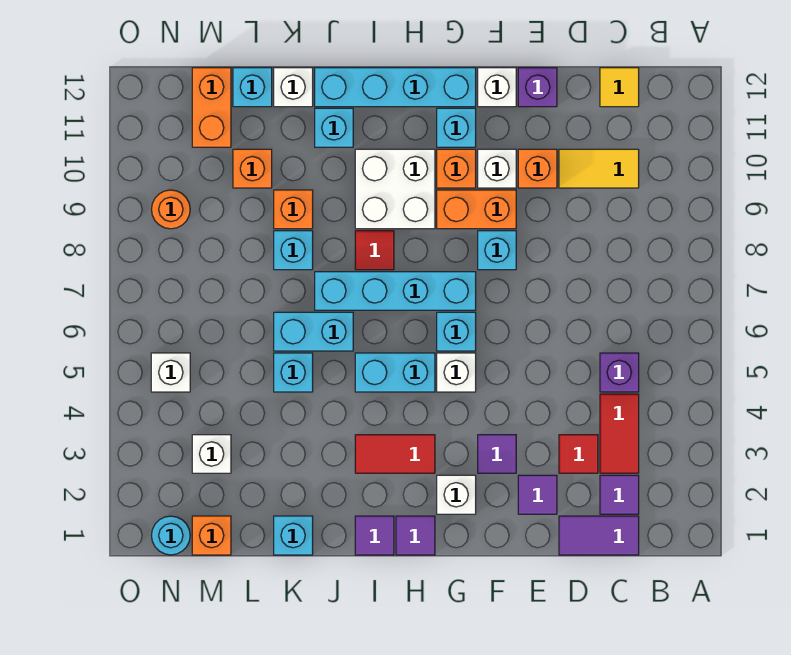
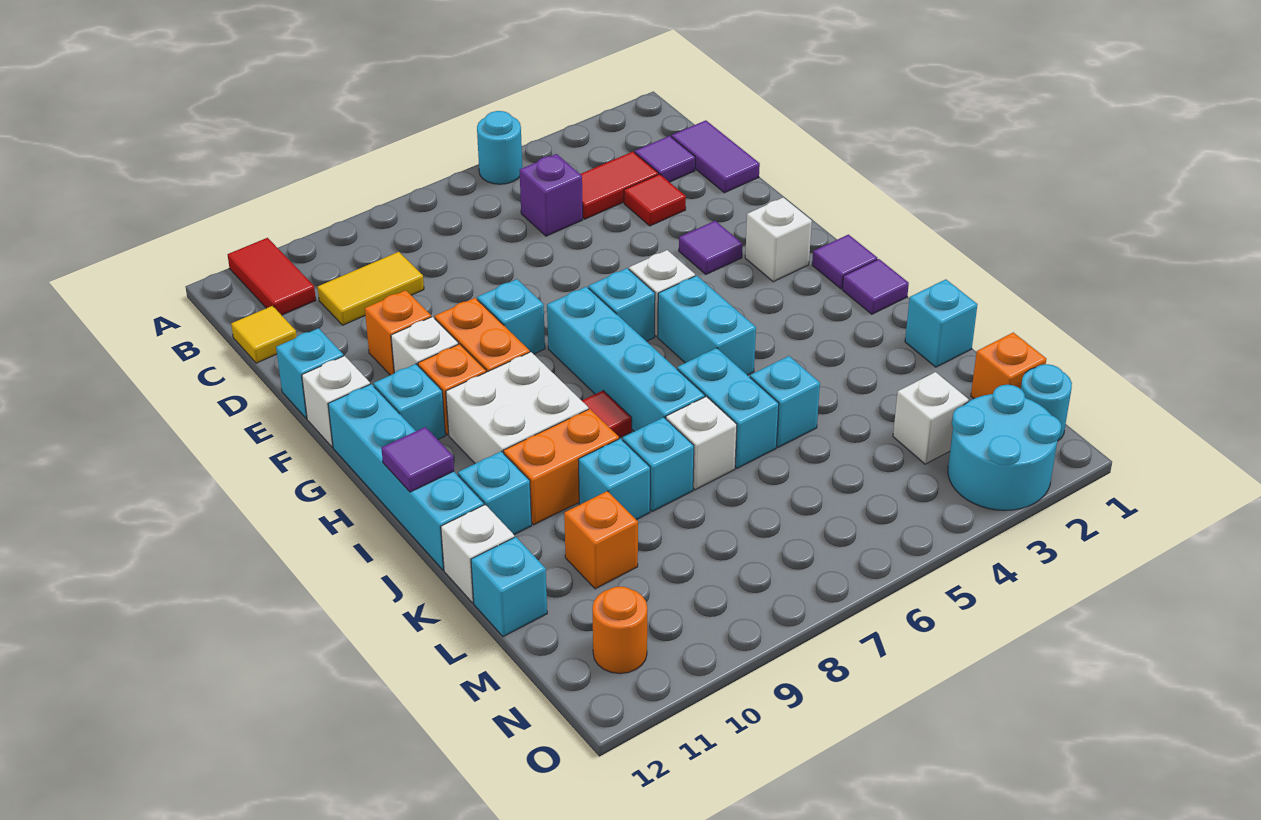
none -> cyan round brick A5 level 1
yellow tile C10:D10 level 1 -> yellow tile C9:C10 level 1
purple tile E2 level 1 -> purple tile I12 level 2
purple brick E12 level 1 -> cyan brick E12 level 1
red tile H3:I3 level 1 -> red tile A11:B11 level 1
orange brick K9 level 1 -> cyan brick K9 level 1
orange brick M11:M12 level 1 -> orange brick J9:J10 level 1
none -> cyan round brick N2:O3 level 1
white brick N5 level 1 -> white brick K7 level 1
orange round brick N9 level 1 -> orange round brick N11 level 1

